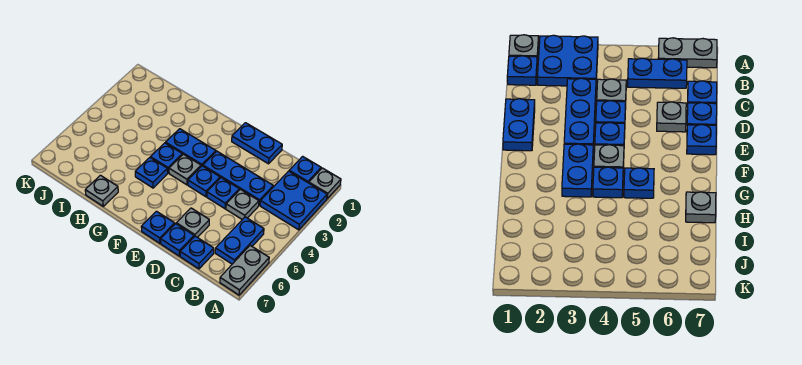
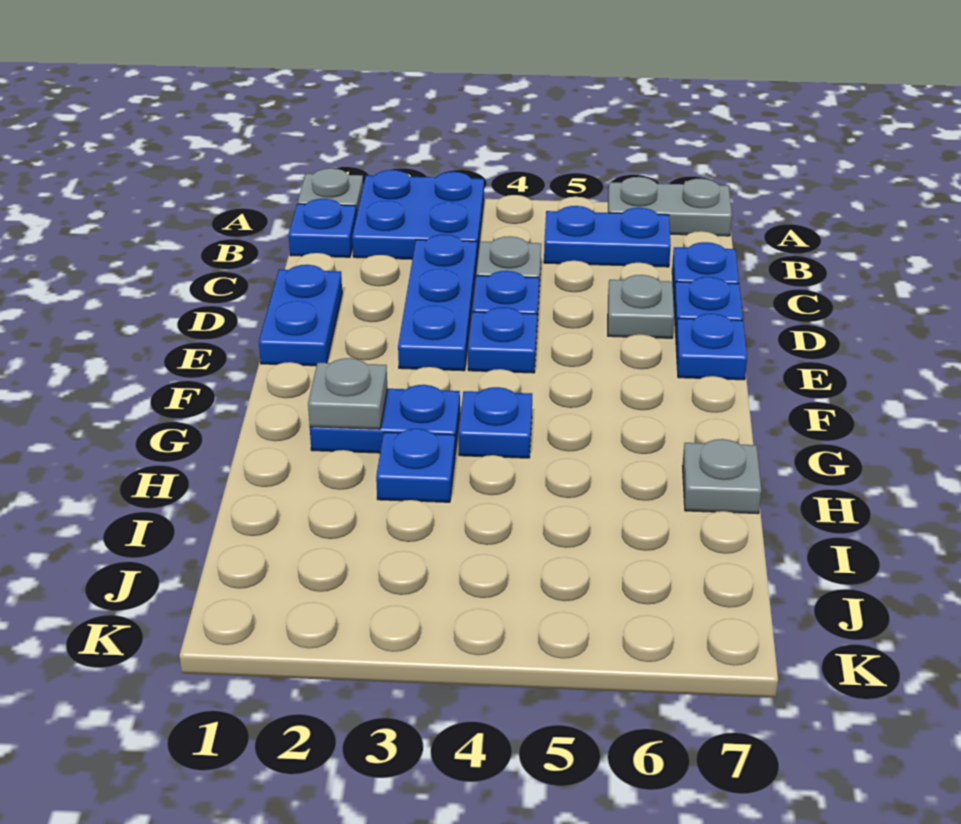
blue plate F3:G3 level 1 -> blue plate G2:G3 level 1
grey plate F4 level 1 -> grey plate G2 level 2
blue plate G5 level 1 -> blue plate H3 level 1

